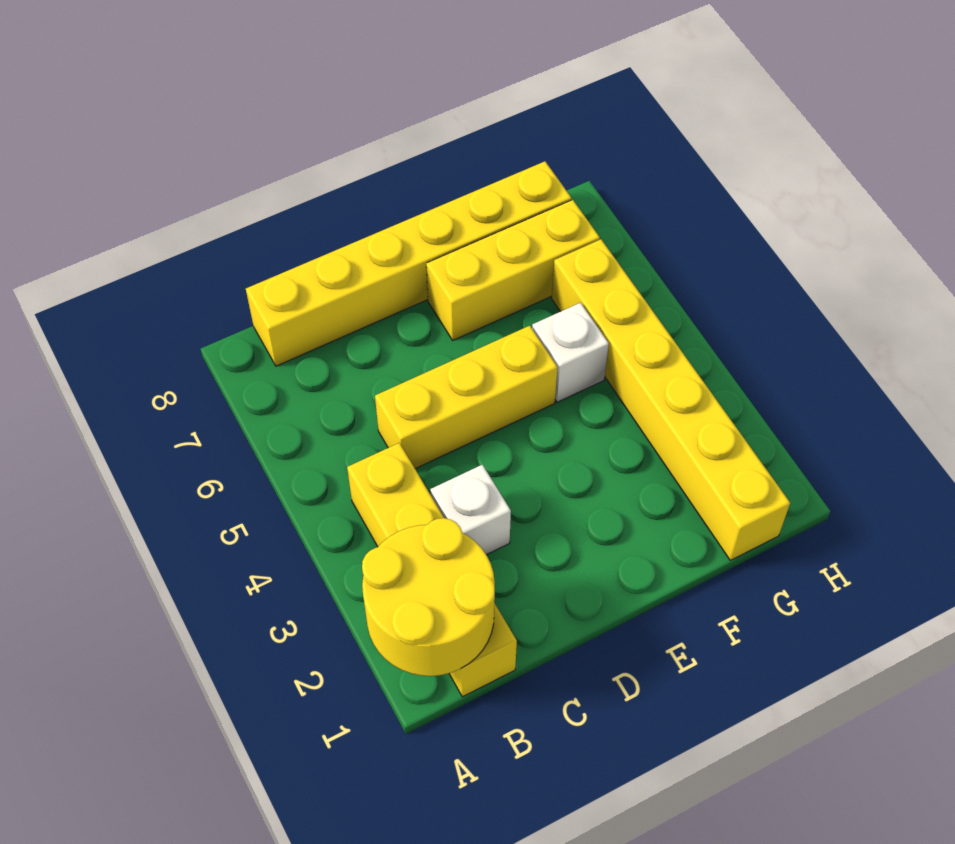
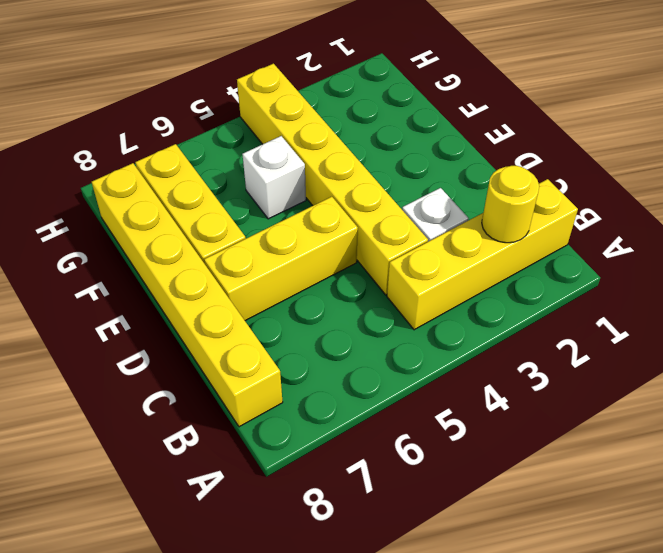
yellow round brick A1:B2 level 2 -> yellow round brick B2 level 2
yellow brick C5:E5 level 1 -> yellow brick D5:D7 level 1
yellow brick G1:G6 level 1 -> yellow brick C4:H4 level 1

